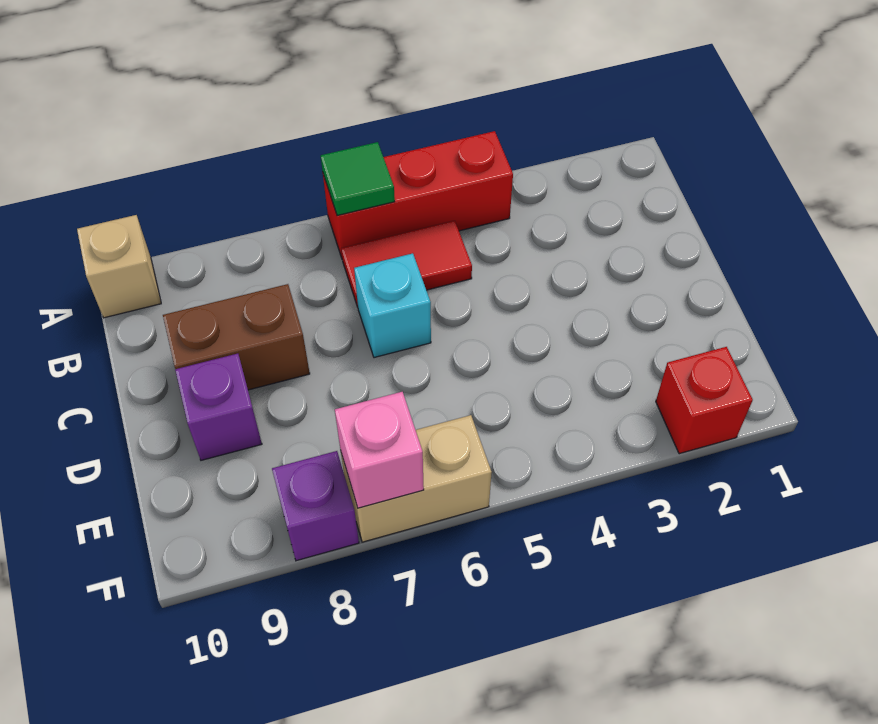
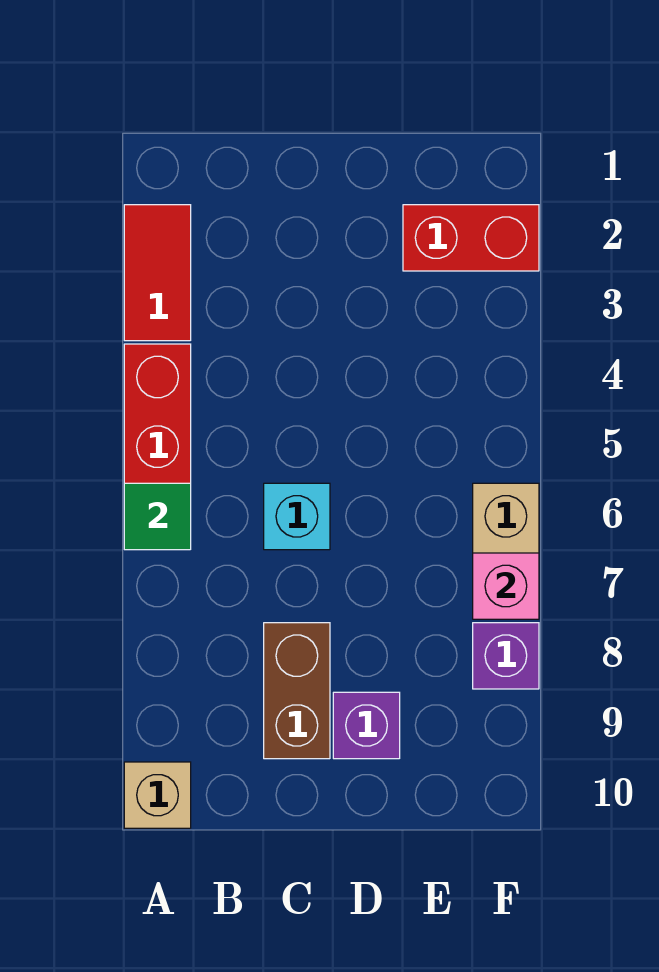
red tile B5:B6 level 1 -> red tile A2:A3 level 1
red brick F2 level 1 -> red brick E2:F2 level 1

